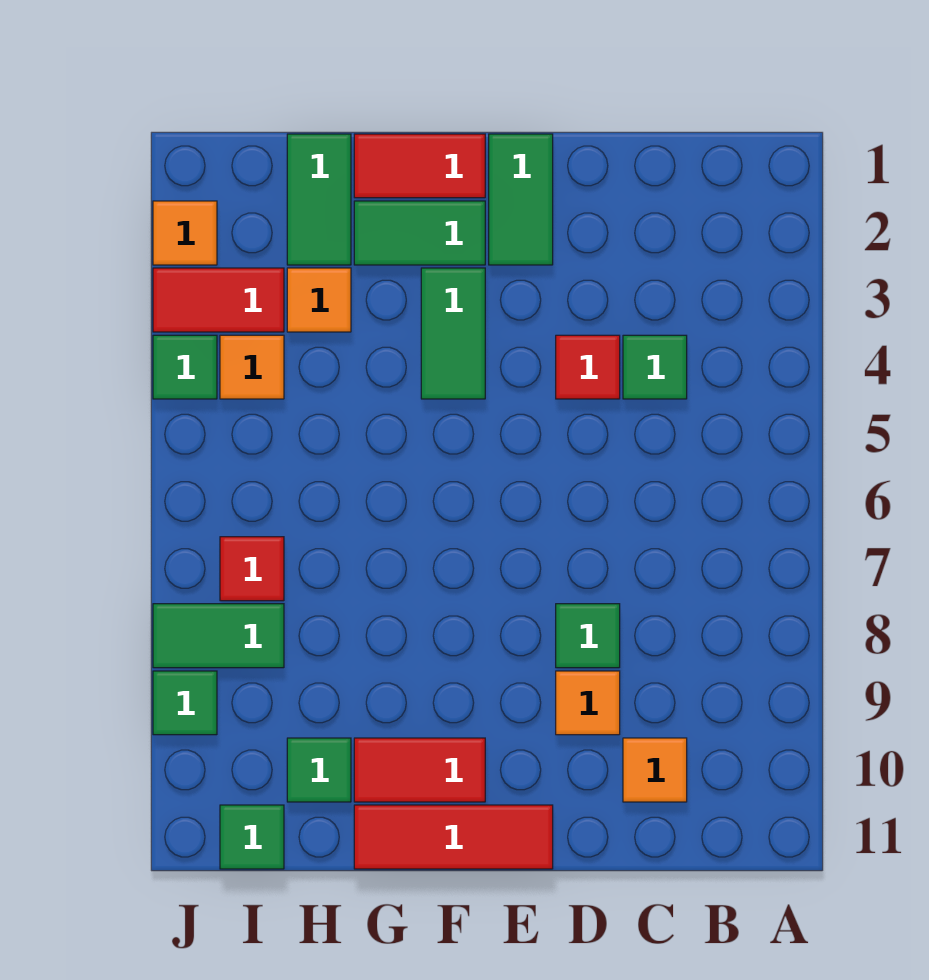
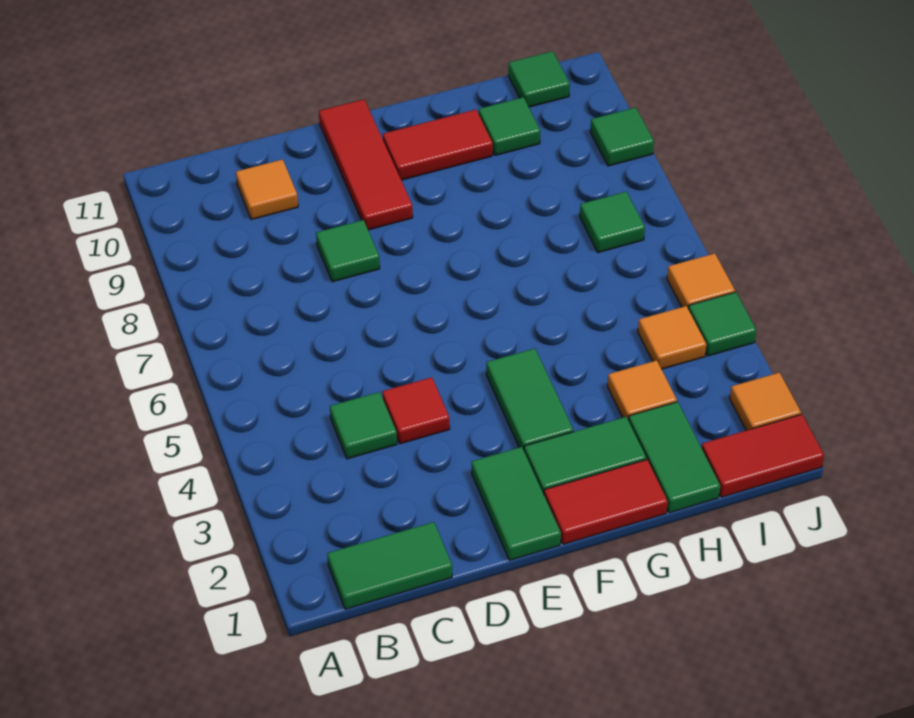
orange tile D9 level 1 -> orange tile J5 level 1
red tile E11:G11 level 1 -> red tile E9:E11 level 1
red tile I3:J3 level 1 -> red tile I1:J1 level 1
red tile I7 level 1 -> green tile I7 level 1
green tile I8:J8 level 1 -> green tile B1:C1 level 1

